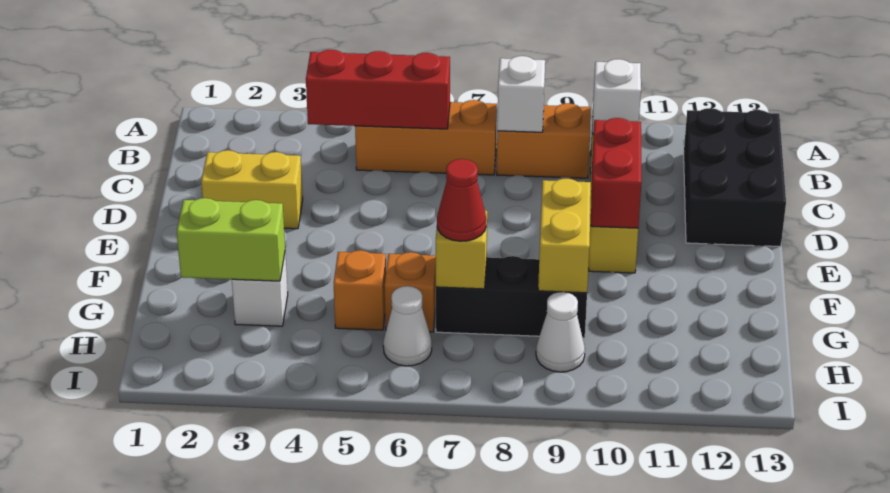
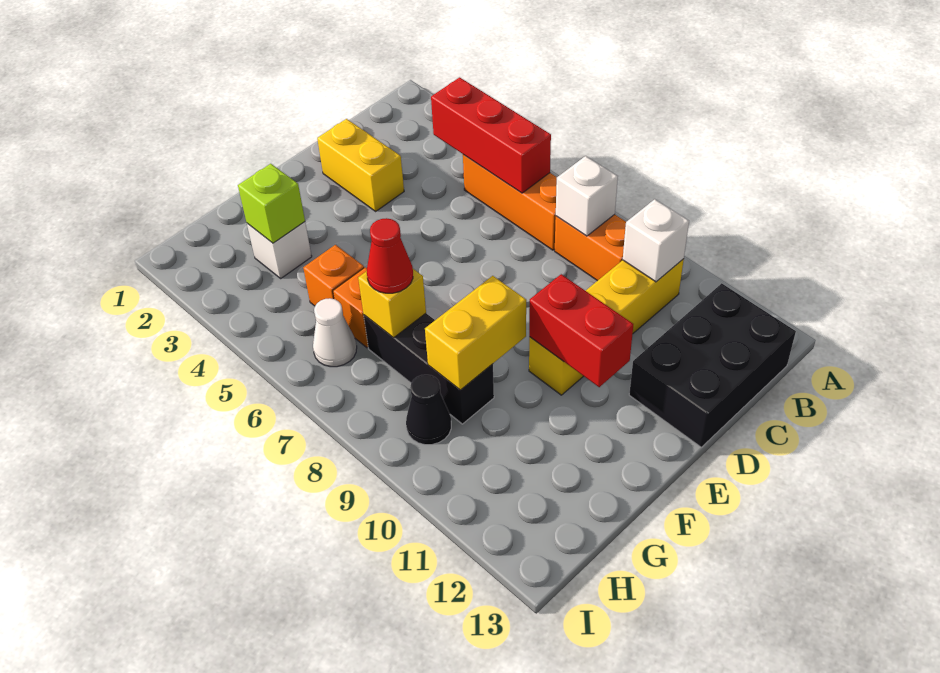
red brick D10:E10 level 2 -> red brick E10:E11 level 2
lime brick G2:G3 level 2 -> lime brick G3 level 2
white cone H9 level 1 -> black cone H9 level 1

